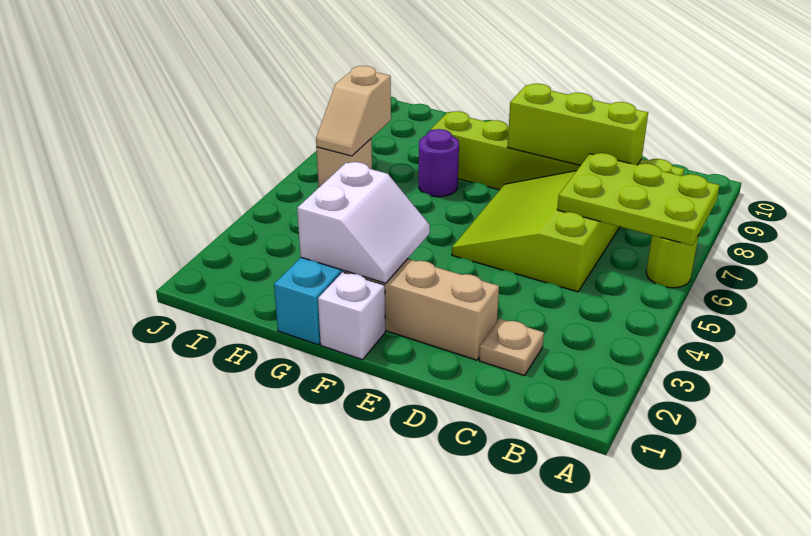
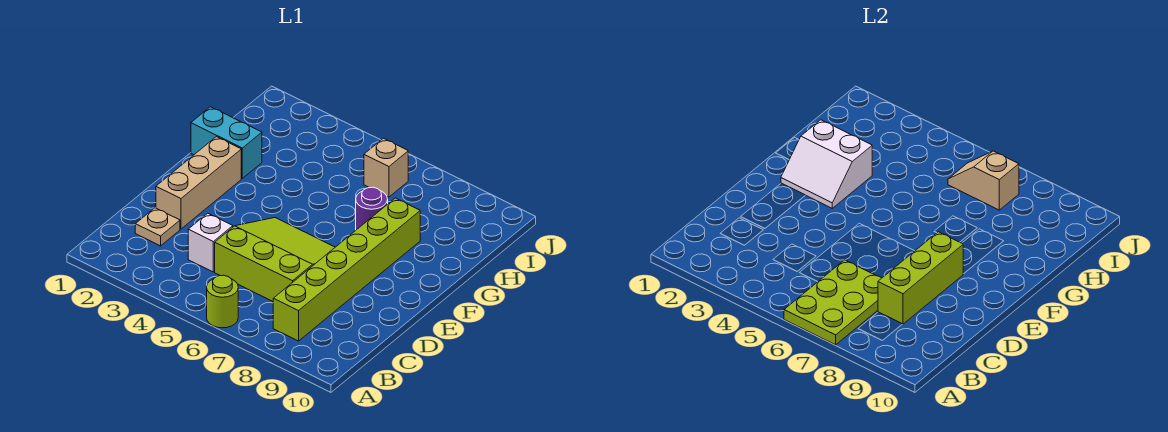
white brick F1 level 1 -> white brick C4 level 1

